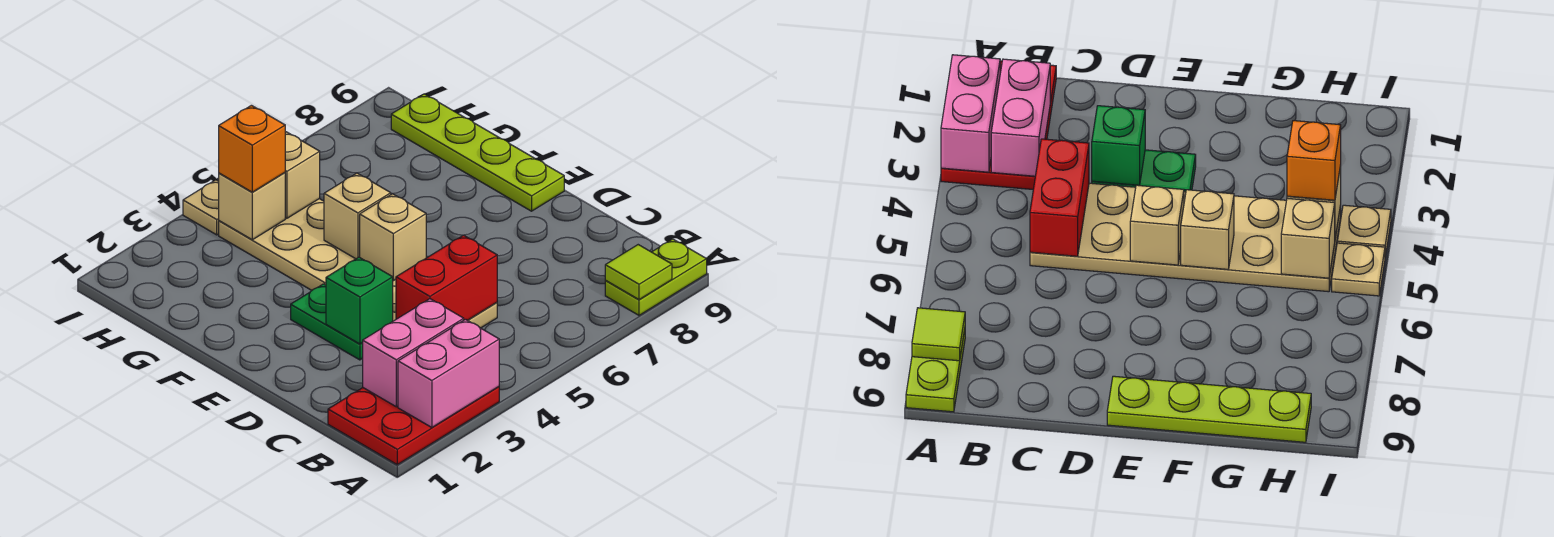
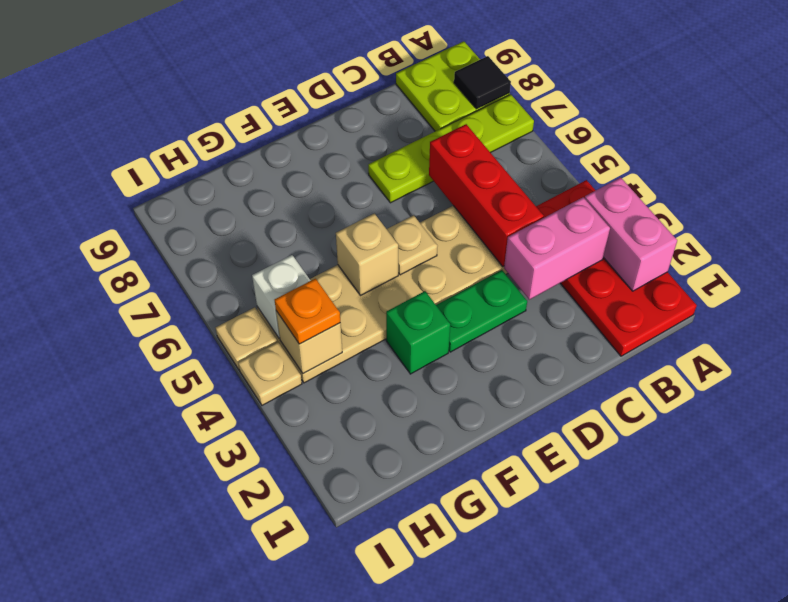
red plate A1:B3 level 1 -> red plate A1:B4 level 1
lime plate A8:A9 level 1 -> lime plate A8:B9 level 1
lime tile A8 level 2 -> black tile A8 level 2
pink brick B2:B3 level 2 -> pink brick B3:C3 level 2
red brick C4:C5 level 2 -> red brick C4:C6 level 2
green brick D3 level 2 -> green brick F3 level 1
tan brick E5 level 2 -> tan plate E5 level 2
lime plate E9:H9 level 1 -> lime plate A7:D7 level 1
orange brick H4 level 3 -> orange plate H4 level 3
tan brick H5 level 2 -> white brick H5 level 2

